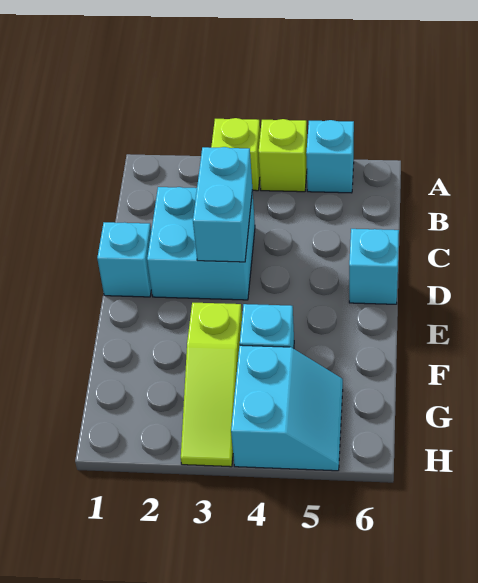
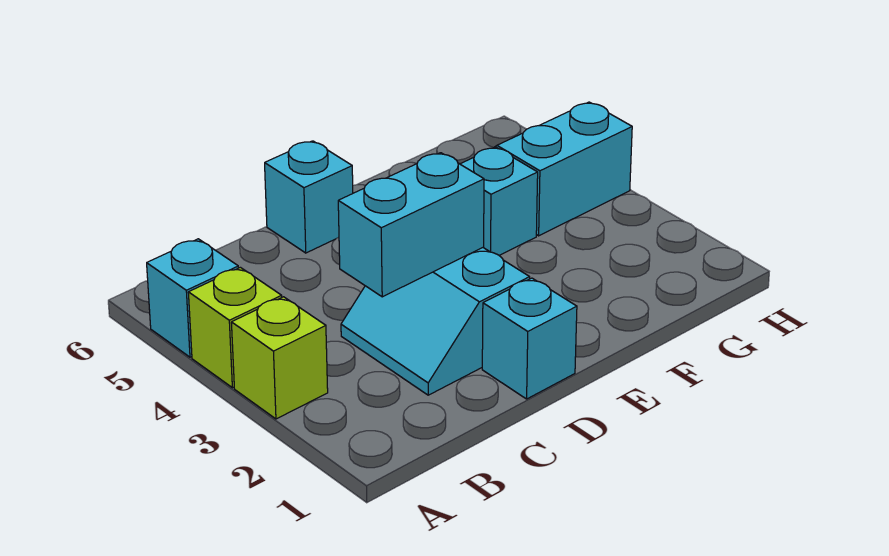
cyan brick C2:D3 level 1 -> cyan slope C2:D3 level 1 top D
lime slope F3:H3 level 1 top F -> none

